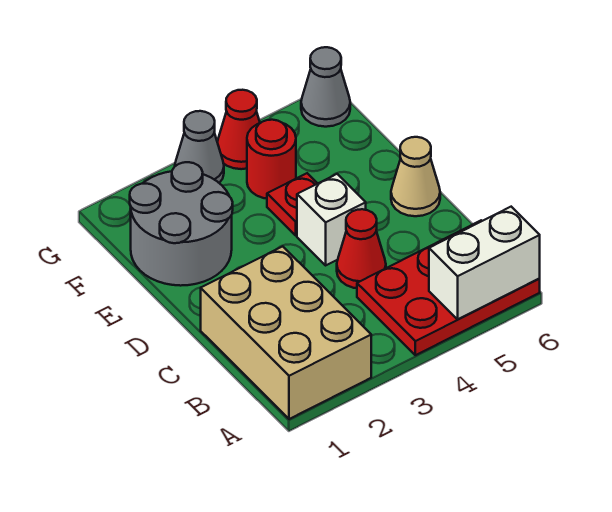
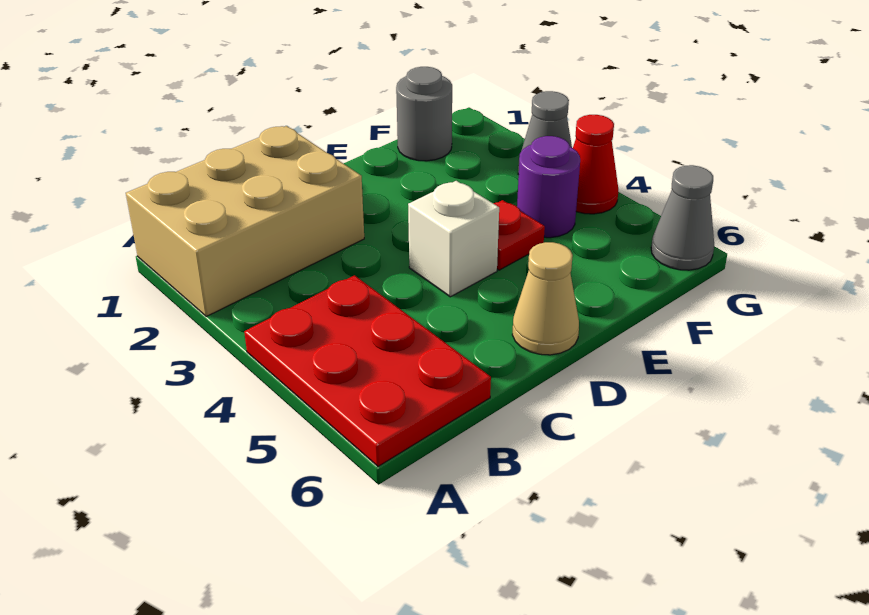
white brick A5:A6 level 2 -> none
red cone C4 level 1 -> none
grey round brick E1:F2 level 1 -> grey round brick F1 level 1
red round brick F4 level 1 -> purple round brick F4 level 1

